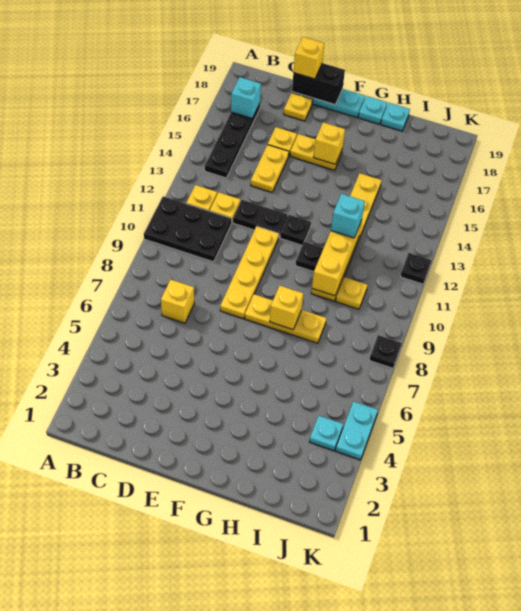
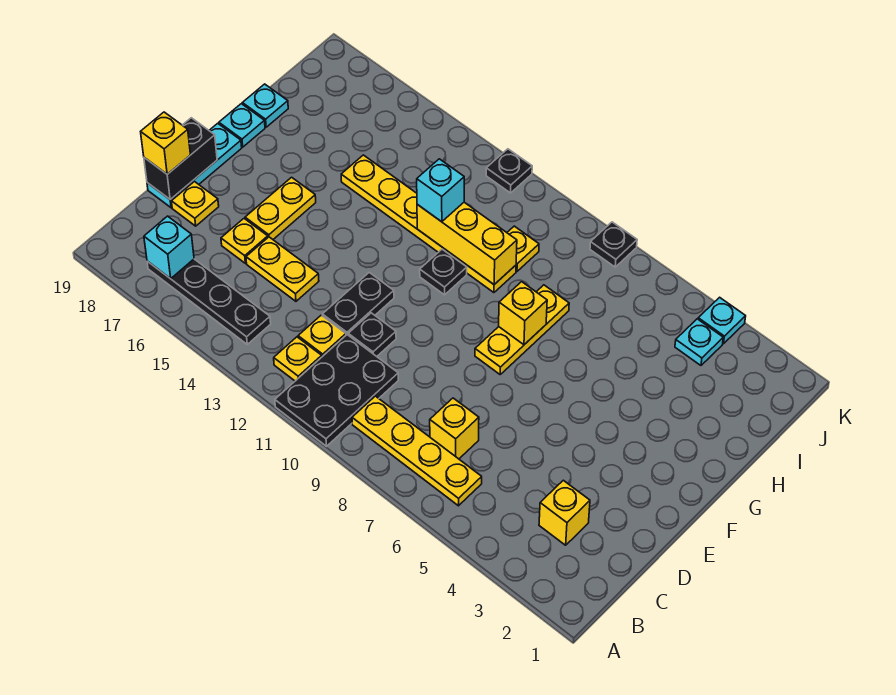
yellow plate E8:E11 level 1 -> yellow plate B6:B9 level 1
black plate F12 level 1 -> black plate D11 level 1
yellow brick F16 level 2 -> yellow brick C3 level 1
cyan plate K4:K5 level 1 -> cyan plate K4 level 1

